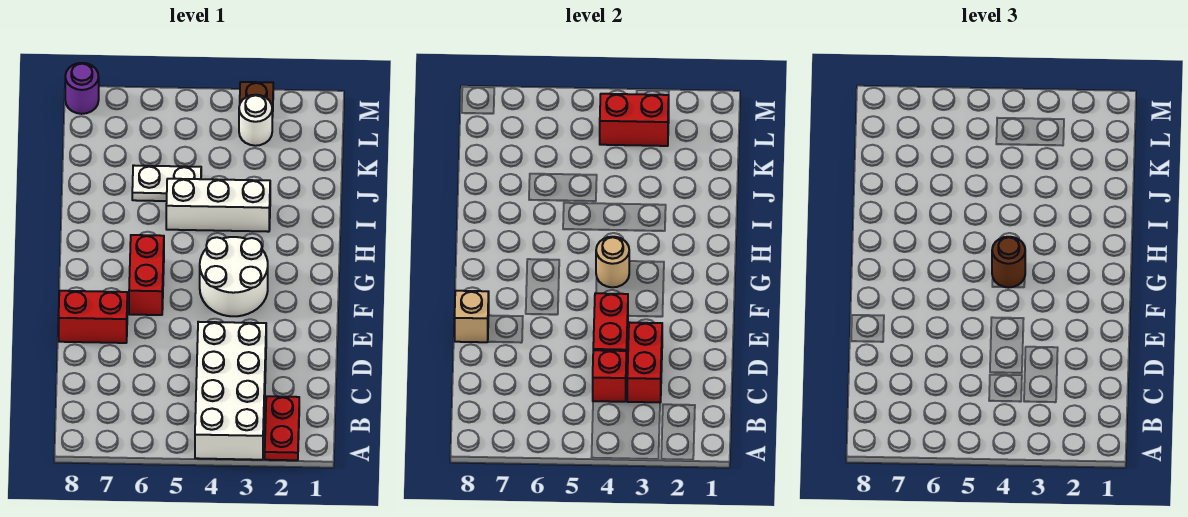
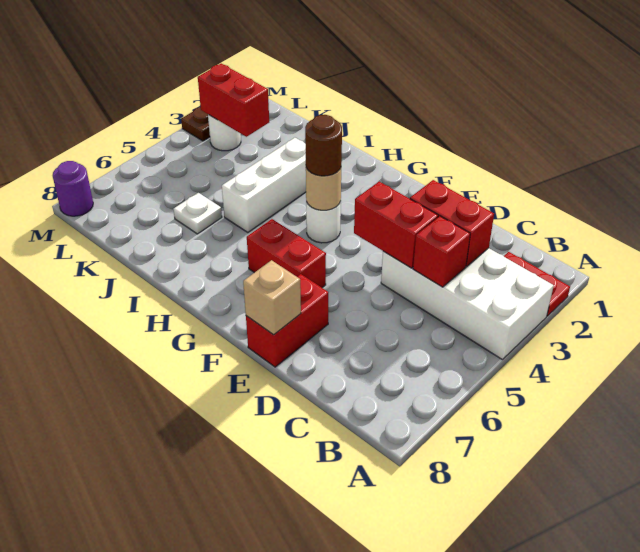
white round brick F3:G4 level 1 -> white round brick G4 level 1
white plate J5:J6 level 1 -> white plate J6 level 1
red brick L3:L4 level 2 -> red brick K3:L3 level 2

